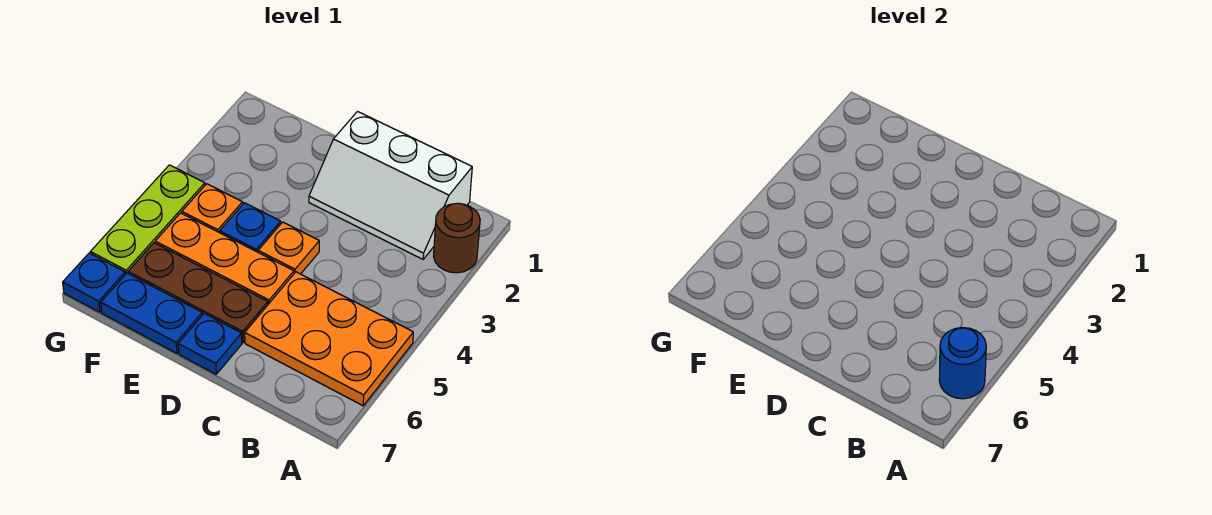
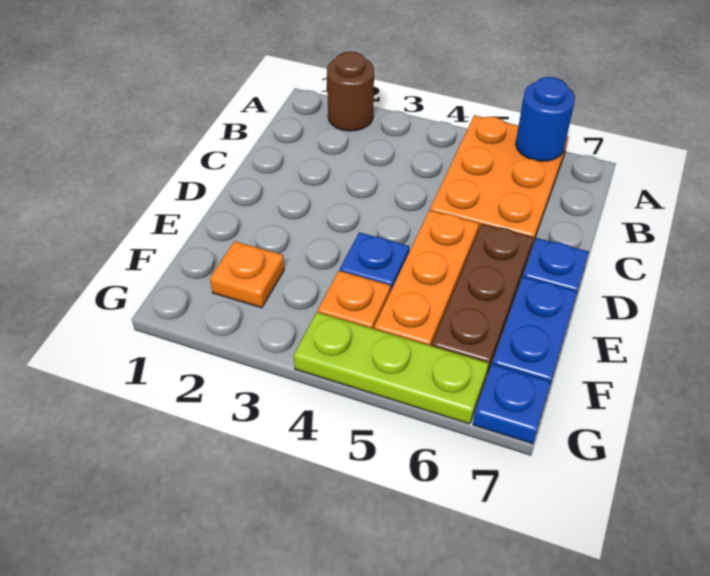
white slope B1:D2 level 1 top 1 -> none
orange plate D4 level 1 -> orange plate F2 level 1

